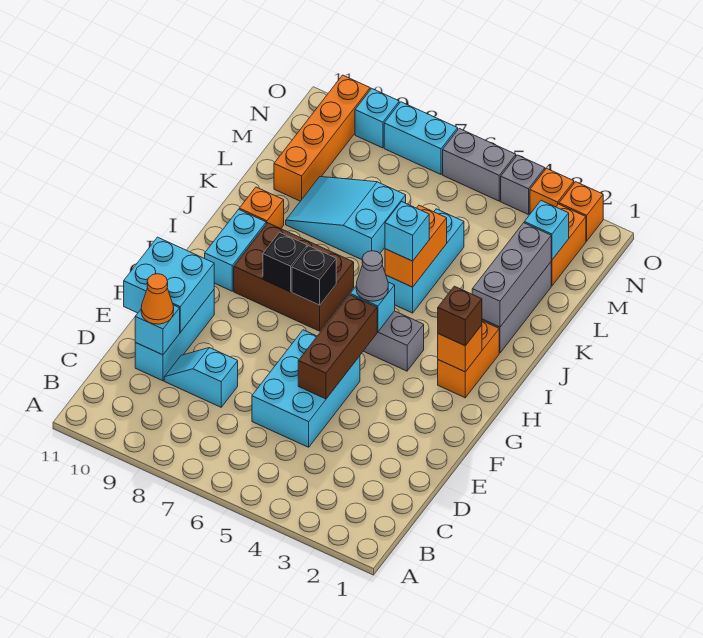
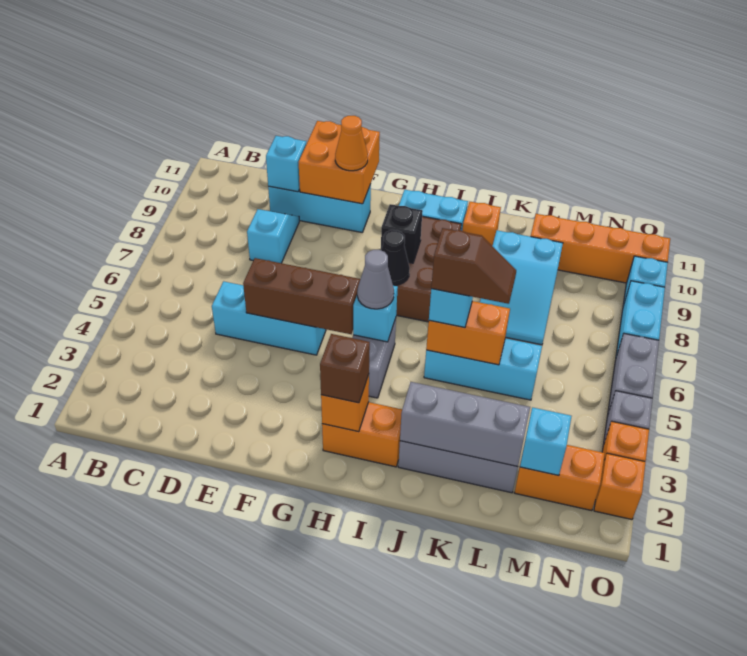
cyan brick D5:F6 level 1 -> cyan brick D5:F5 level 1
orange cone D10 level 3 -> orange cone F10 level 3
cyan brick E10:F11 level 2 -> orange brick E10:F11 level 2
black brick H7 level 2 -> black cone H7 level 2
none -> brown slope J5:K5 level 4 top J
cyan slope K7:L9 level 1 top 7 -> cyan slope K7:L9 level 1 top 9

